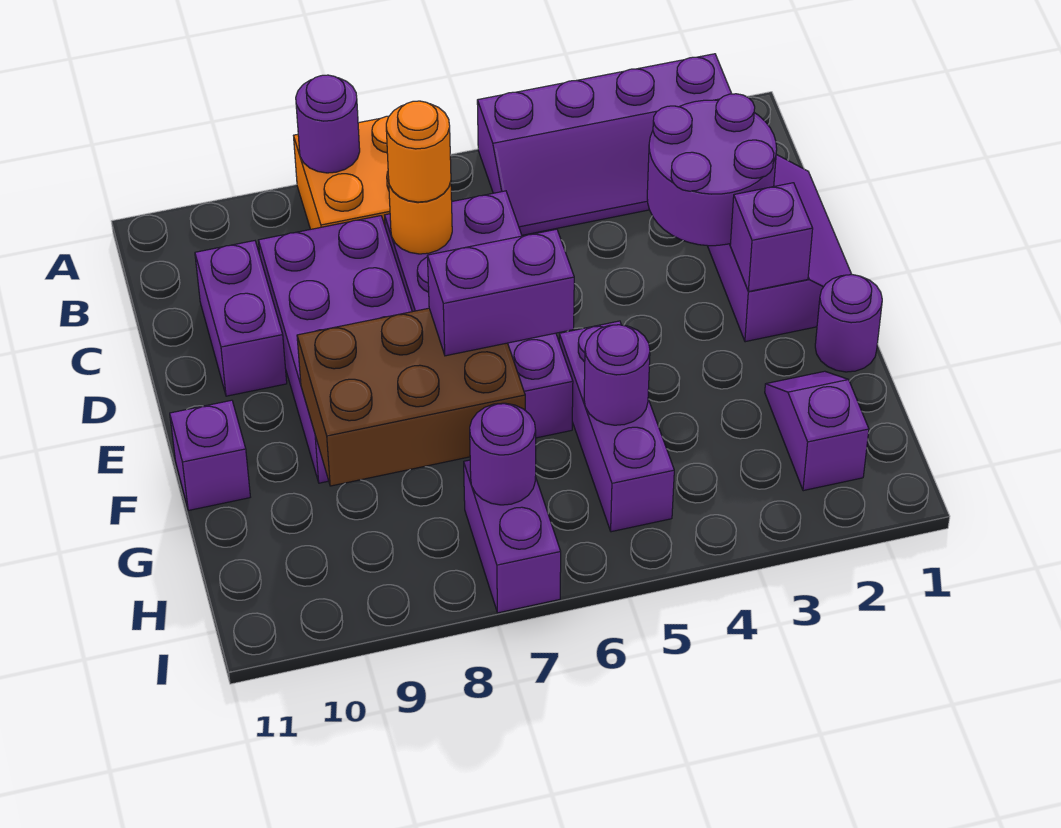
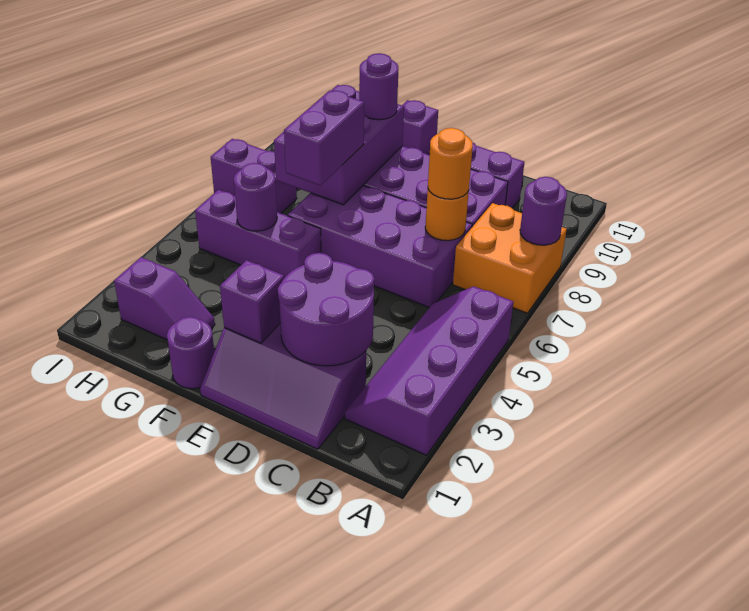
brown brick F7:G9 level 2 -> purple brick F7:G9 level 2
purple round brick H7 level 2 -> purple round brick F9 level 3

